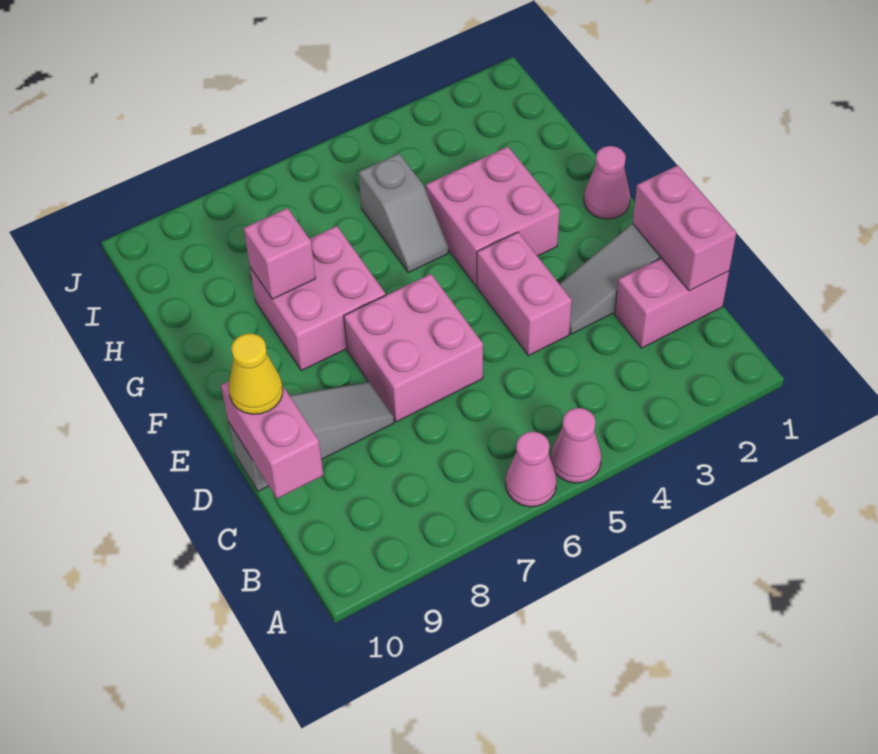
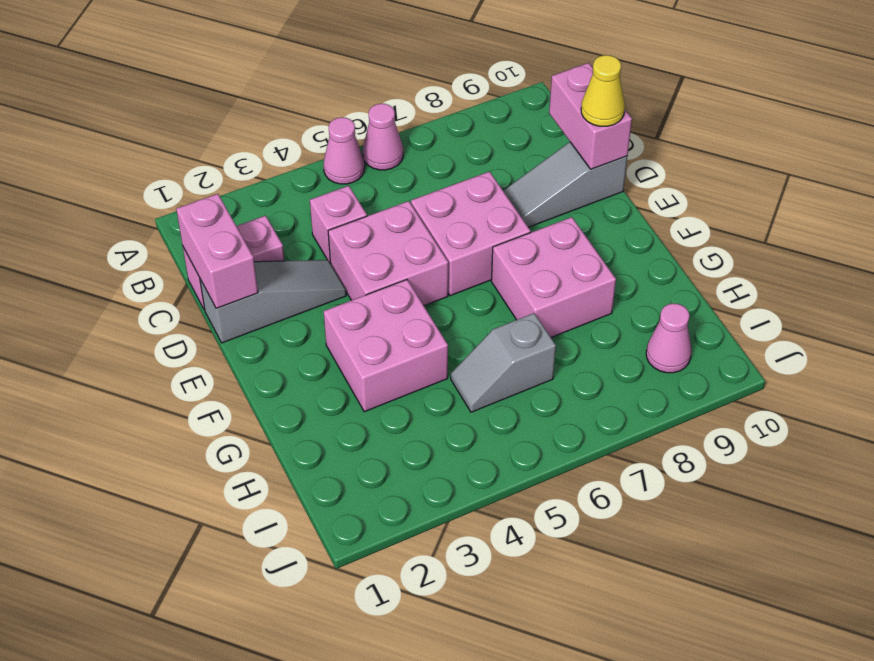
pink brick D4:E4 level 1 -> pink brick D4:E5 level 1
pink cone F1 level 1 -> pink cone I9 level 1
grey slope G5:H5 level 1 top H -> grey slope H5:H6 level 1 top 6
pink brick G8 level 2 -> pink brick C4 level 1

